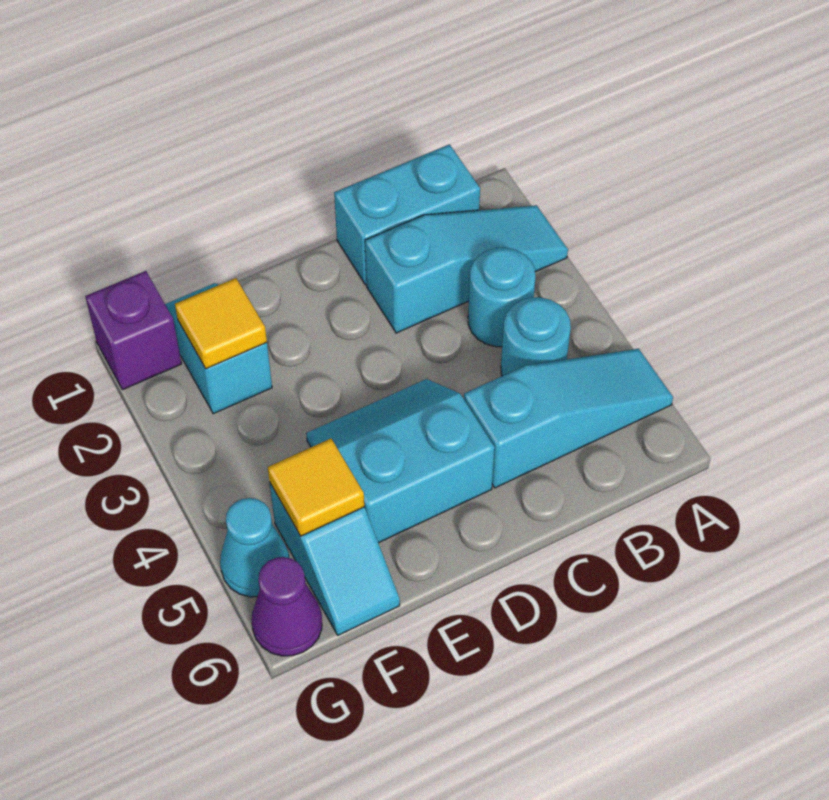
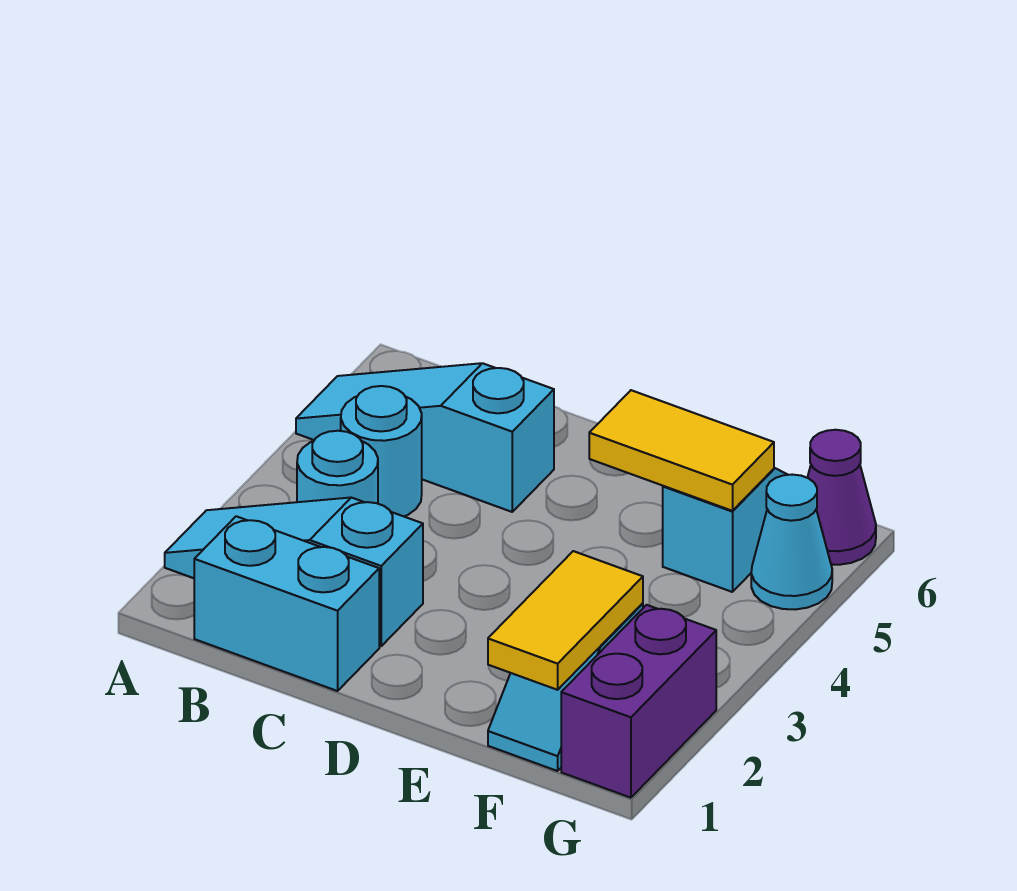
cyan slope D4:E5 level 1 top 5 -> none
yellow tile F2 level 2 -> yellow tile F1:F2 level 2
yellow tile F5 level 2 -> yellow tile E5:F5 level 2
purple brick G1 level 1 -> purple brick G1:G2 level 1

